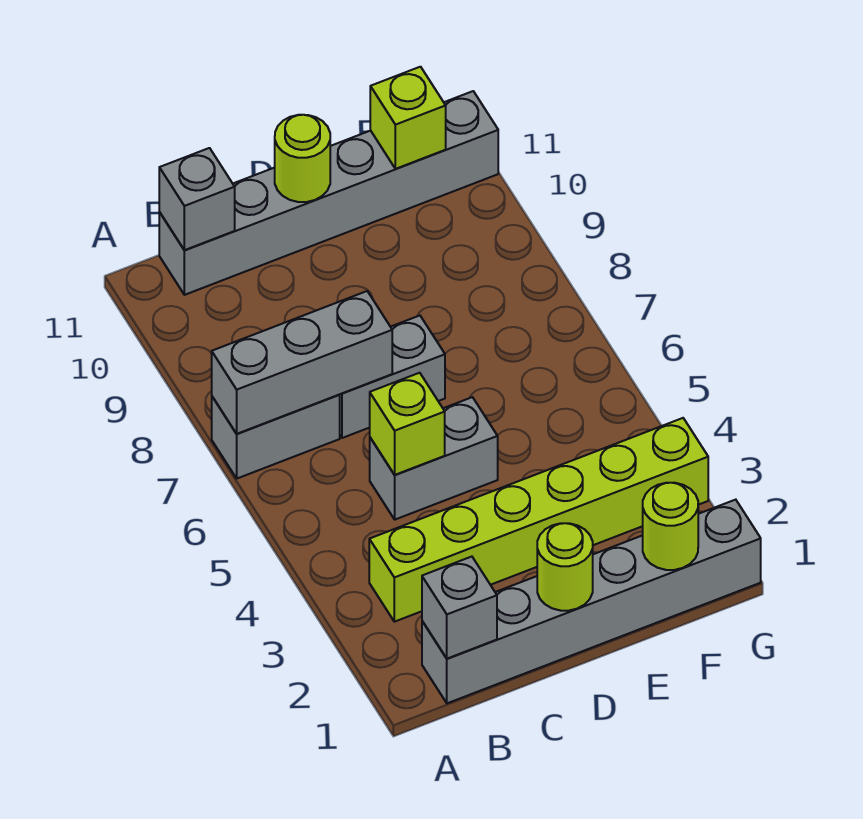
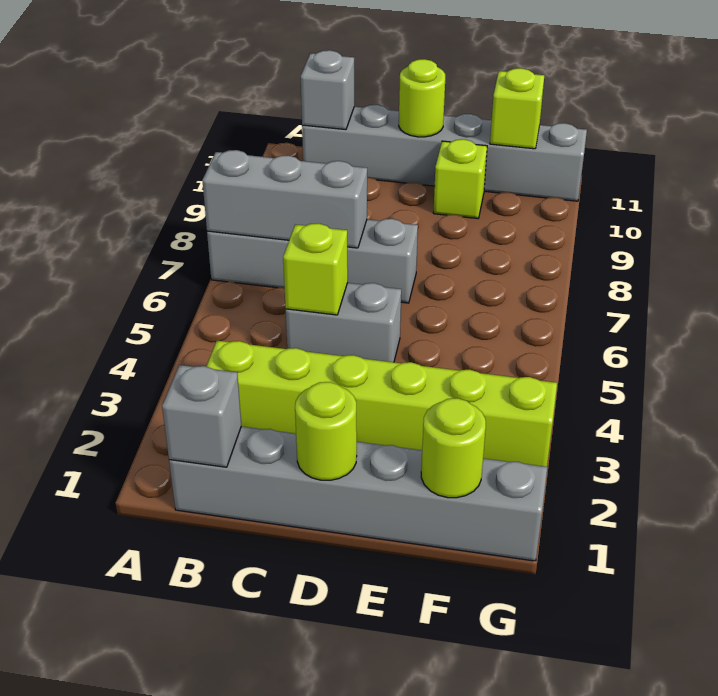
none -> lime brick E10 level 1

